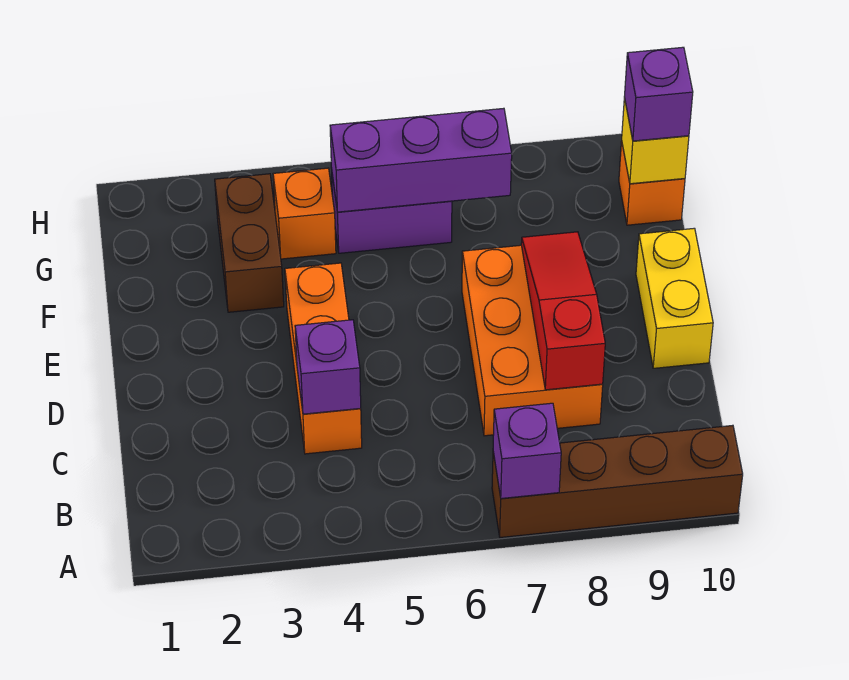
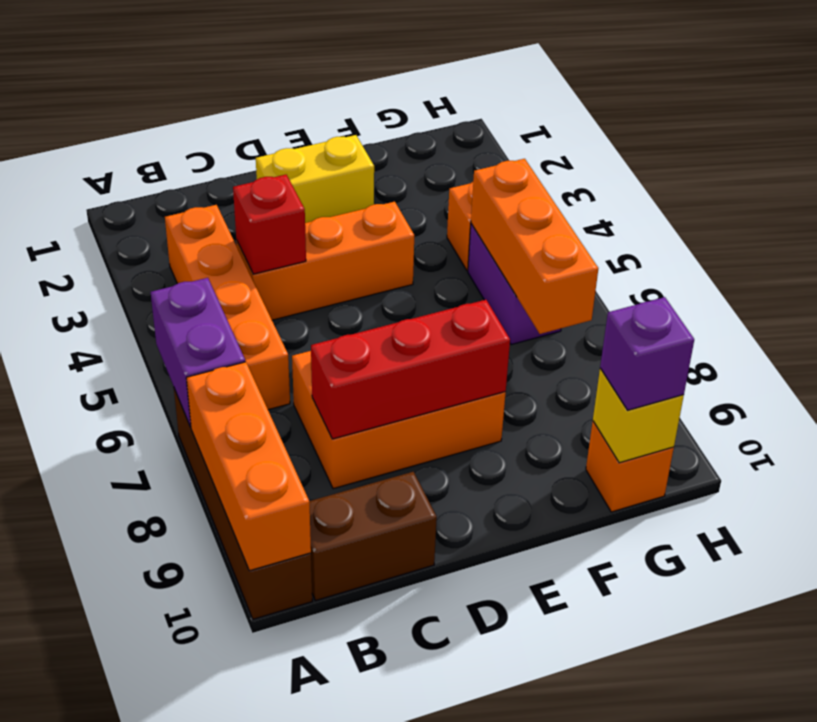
purple brick A7 level 2 -> purple brick A6:A7 level 2
none -> orange brick A8:A10 level 2
none -> orange brick B3:B6 level 1
purple brick C4 level 2 -> red brick C4 level 2
red slope C8:E8 level 2 top C -> red brick C8:E8 level 2
yellow brick D10:E10 level 1 -> yellow brick D2:E2 level 1
brown brick F3:G3 level 1 -> brown brick B10:C10 level 1
purple brick G5:G7 level 2 -> orange brick G5:G7 level 2

